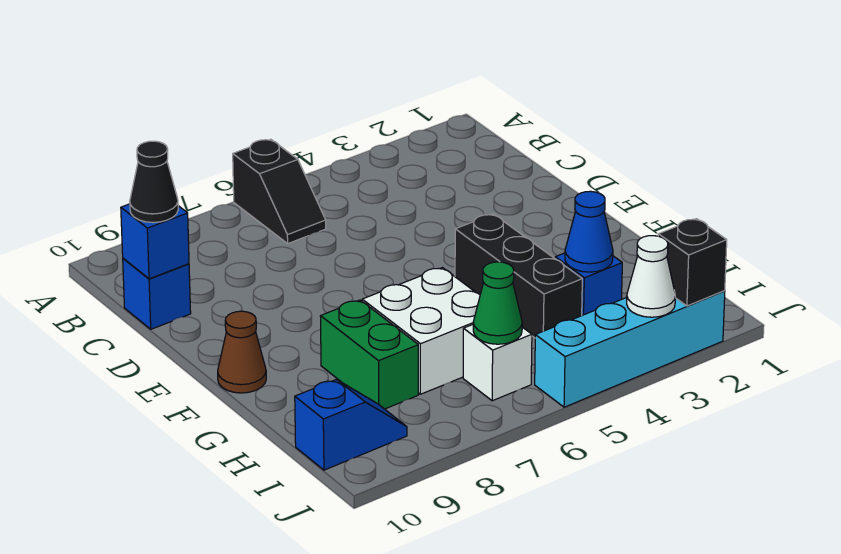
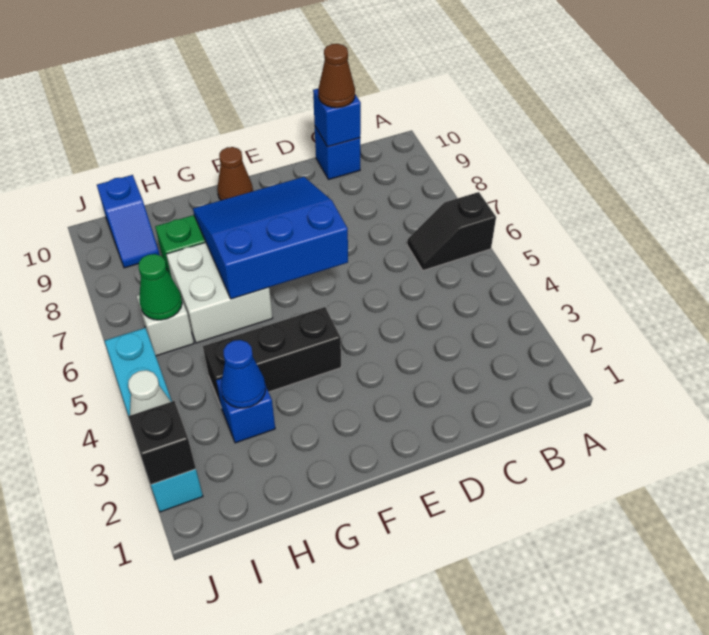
black cone C10 level 3 -> brown cone C10 level 3
none -> blue slope E6:G8 level 2 top 6

